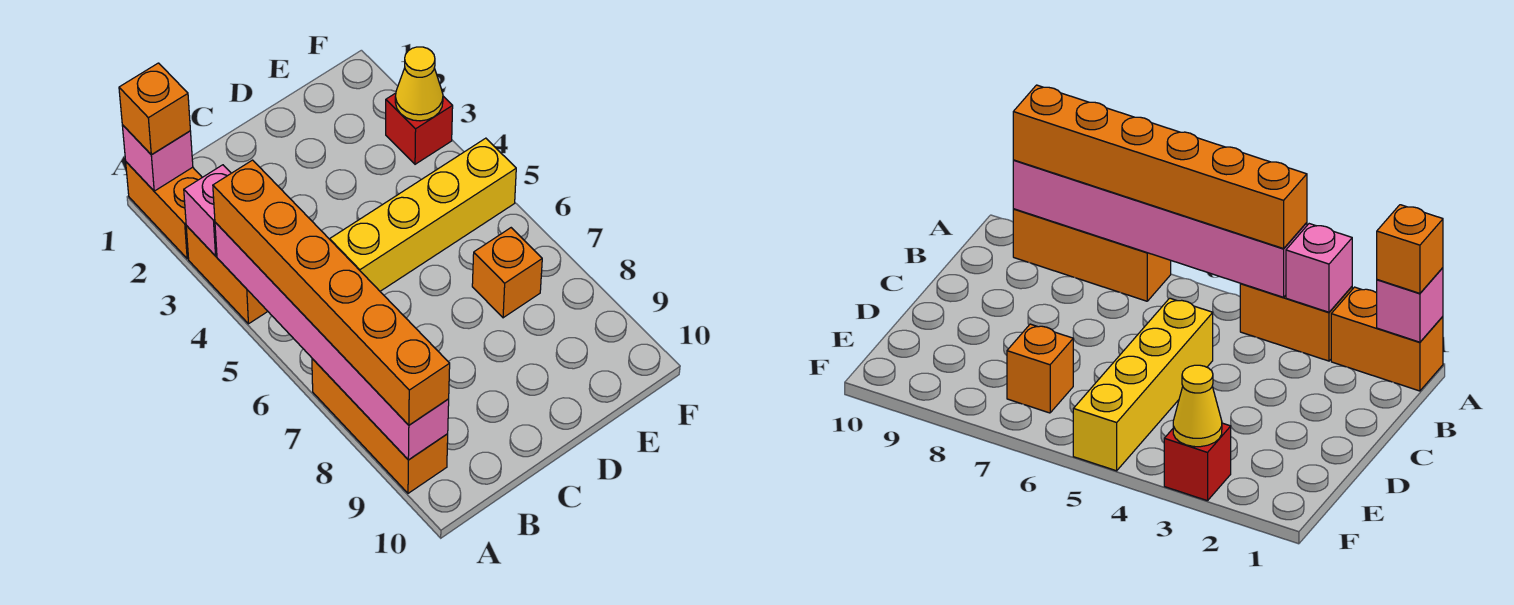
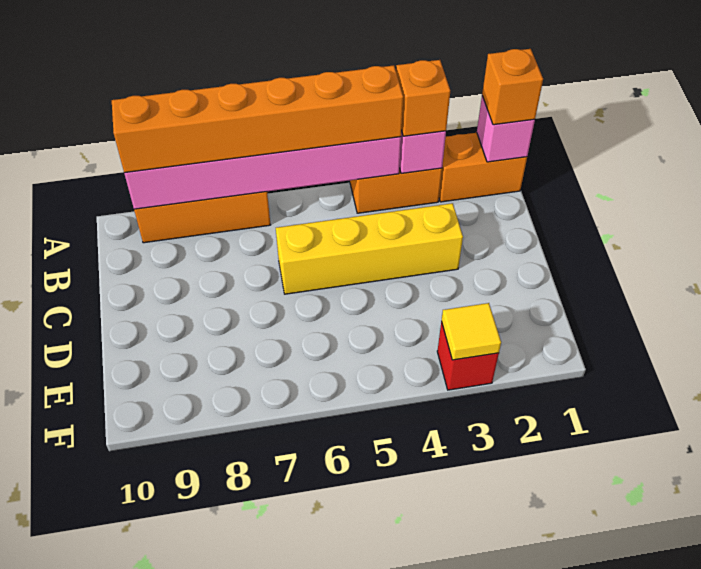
yellow brick C5:F5 level 1 -> yellow brick C3:C6 level 1
orange brick E7 level 1 -> orange brick A3 level 3
yellow cone F3 level 2 -> yellow tile F3 level 2

